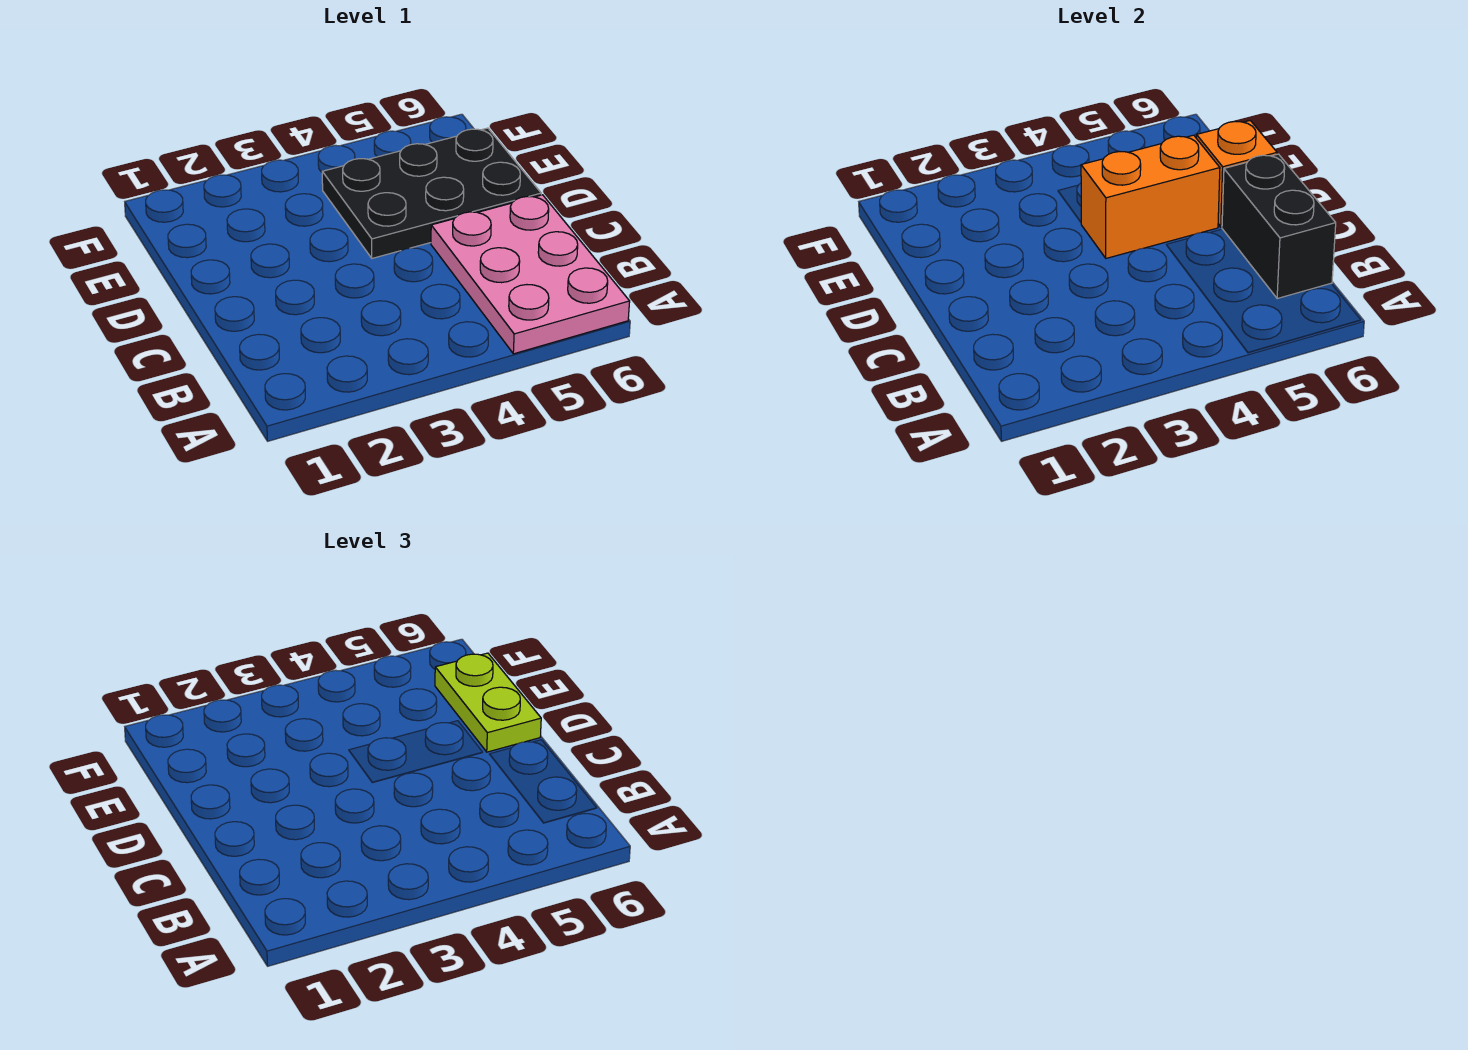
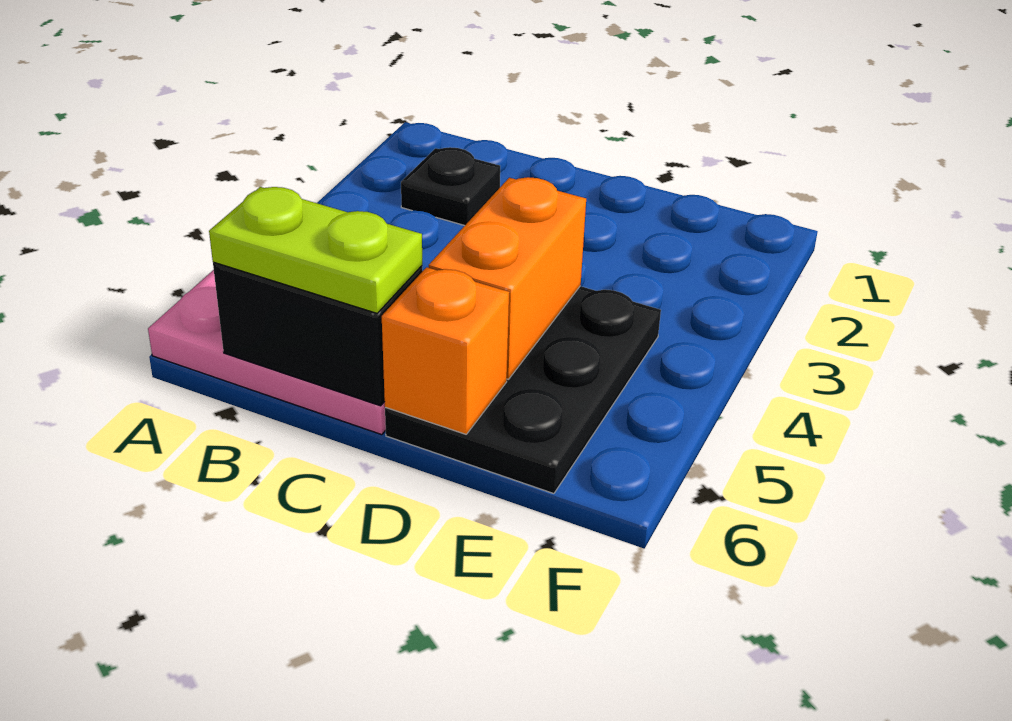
none -> black plate B2 level 1
lime plate D6:E6 level 3 -> lime plate B6:C6 level 3

